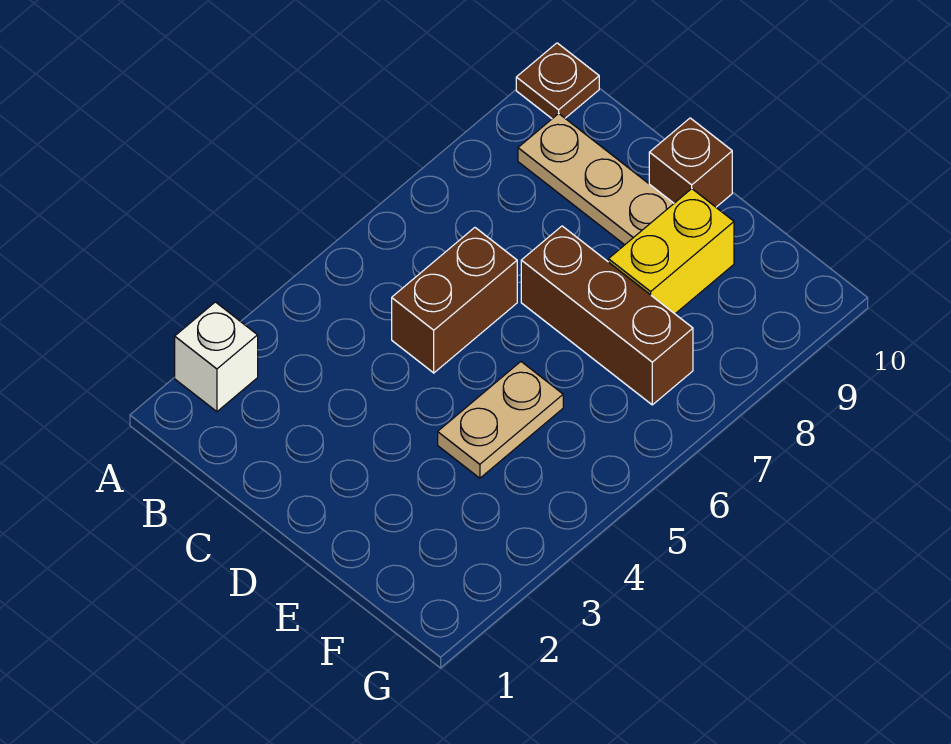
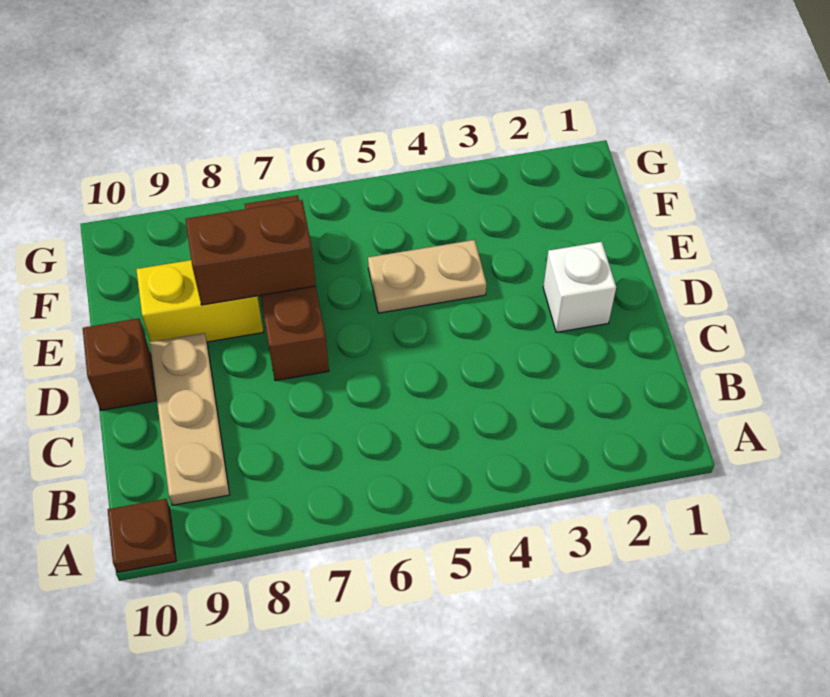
white brick A2 level 1 -> white brick D2 level 1
brown brick C5:C6 level 1 -> brown brick E7:E8 level 2

